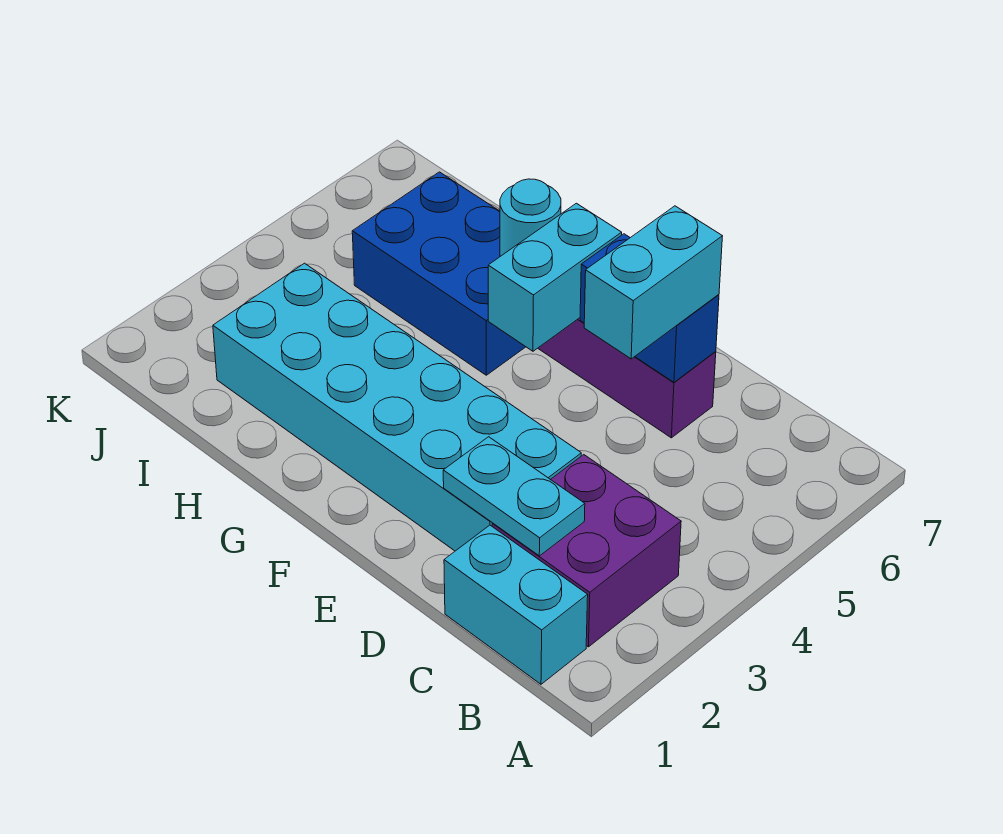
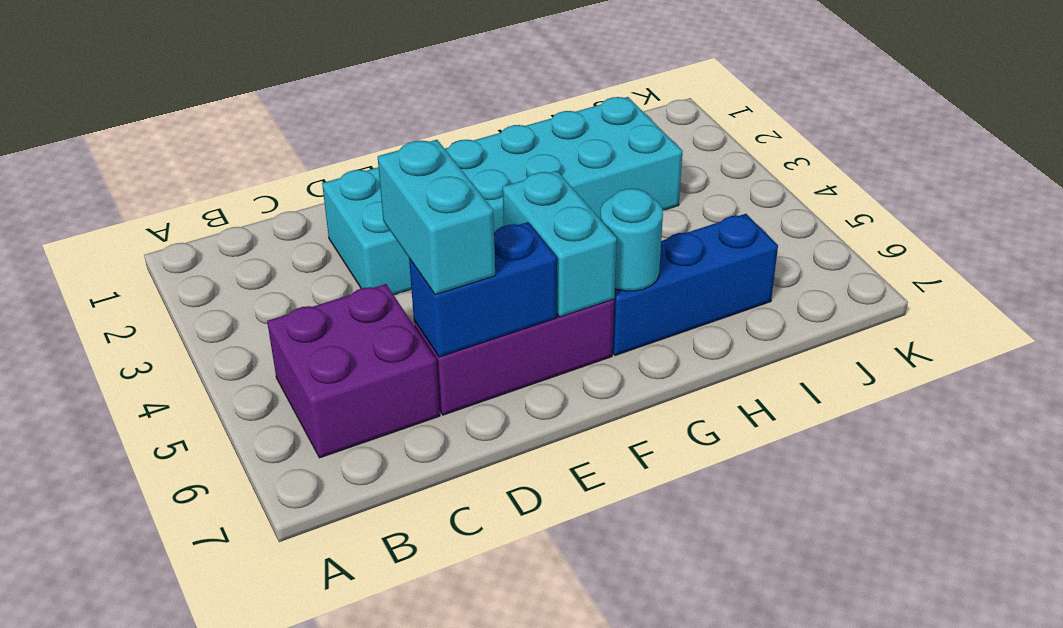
cyan brick B1:C1 level 1 -> none
purple brick B2:C3 level 1 -> purple brick B5:C6 level 1
cyan plate C2:D2 level 2 -> none
blue brick G5:I6 level 1 -> blue brick G6:I6 level 1

